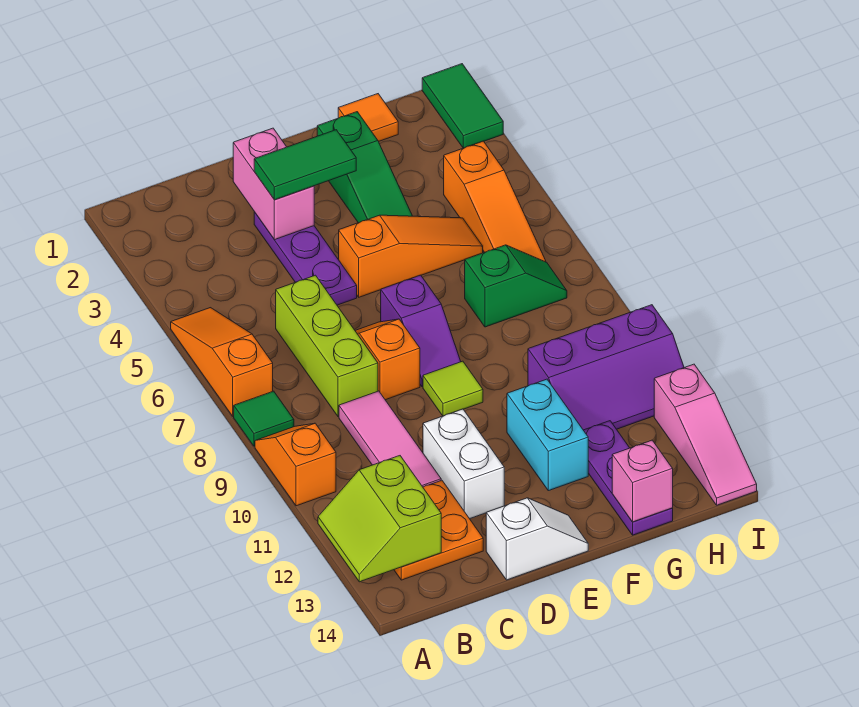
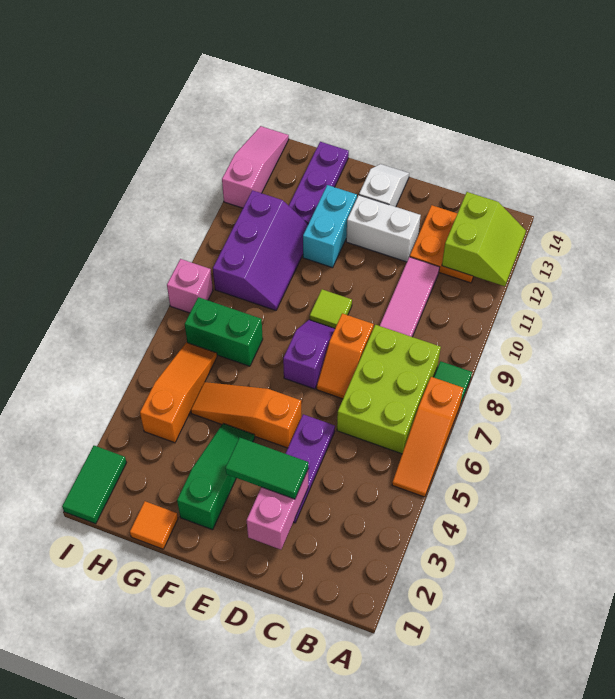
orange slope A9:A10 level 1 top 10 -> none
lime brick C6:C8 level 1 -> lime brick B6:C8 level 1
white brick D11:D12 level 1 -> white brick D12:E12 level 1
white slope D14:E14 level 1 top D -> white slope E13:E14 level 1 top 13
green slope G7:H7 level 1 top G -> green brick G7:H7 level 1
purple slope G10:I11 level 1 top 10 -> purple slope G9:H11 level 1 top H
pink brick G14 level 2 -> pink brick I8 level 1

